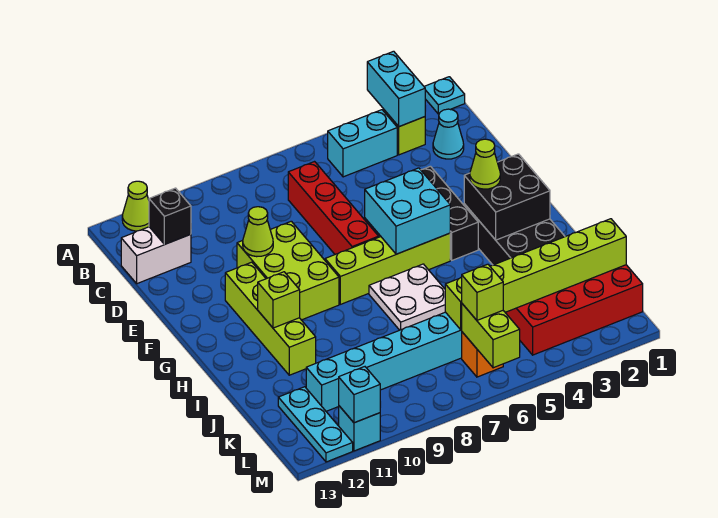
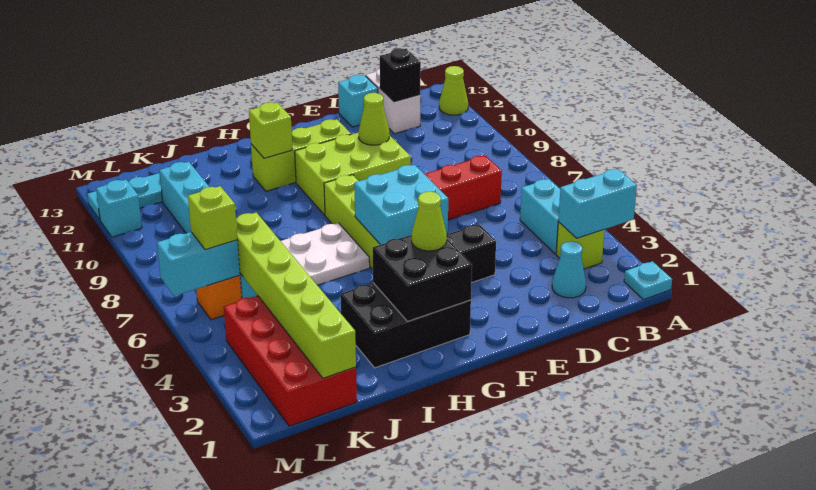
lime brick F11:I11 level 1 -> lime brick F11:H11 level 1
lime brick L6:M6 level 2 -> cyan brick L6:M6 level 2
cyan brick M11 level 2 -> cyan brick D13 level 1

